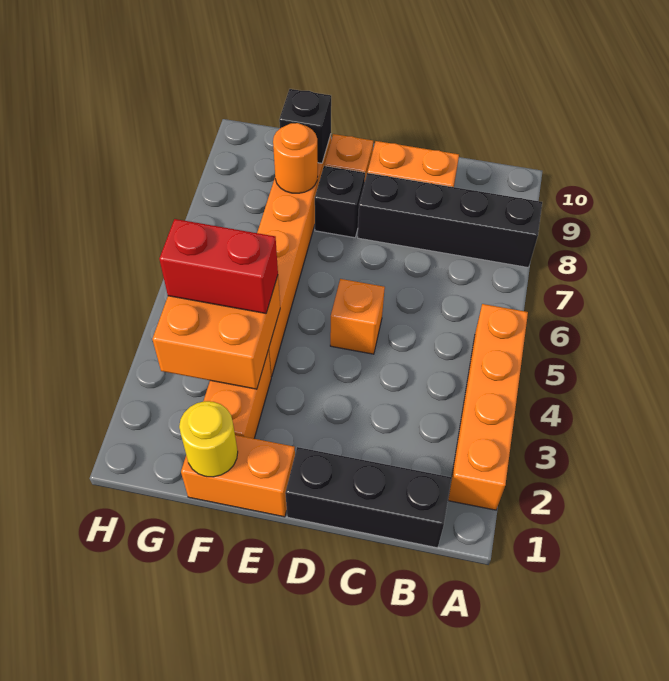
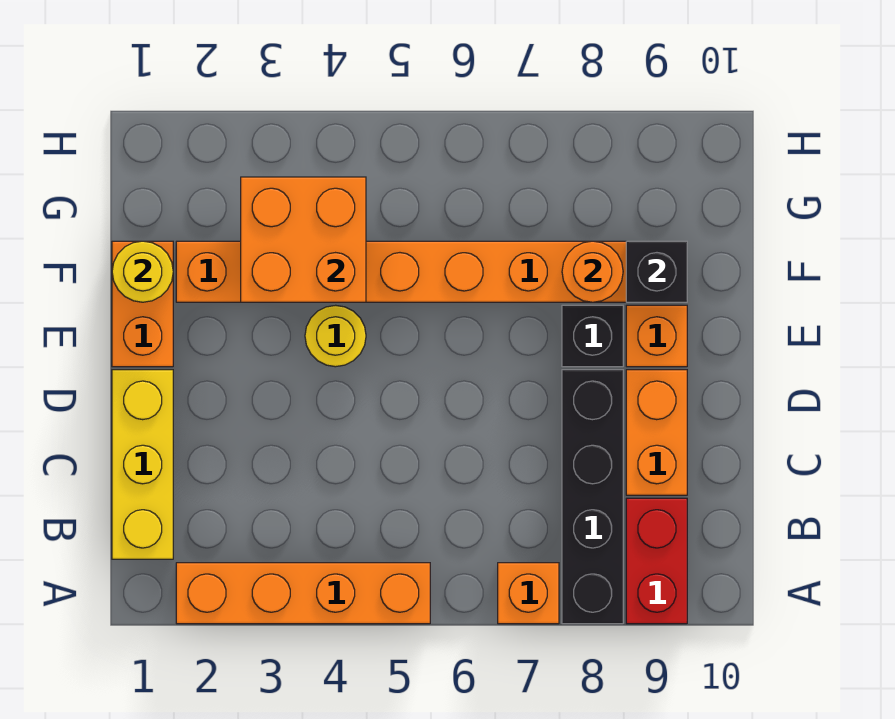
black brick B1:D1 level 1 -> yellow brick B1:D1 level 1
orange brick D5 level 1 -> orange brick A7 level 1
none -> yellow round brick E4 level 1
red brick F4:G4 level 3 -> red brick A9:B9 level 1

